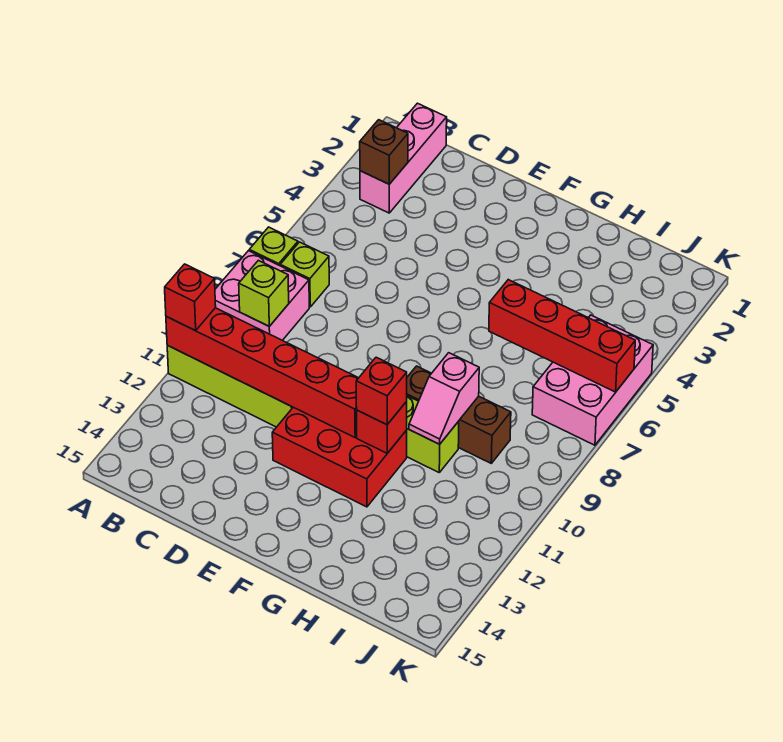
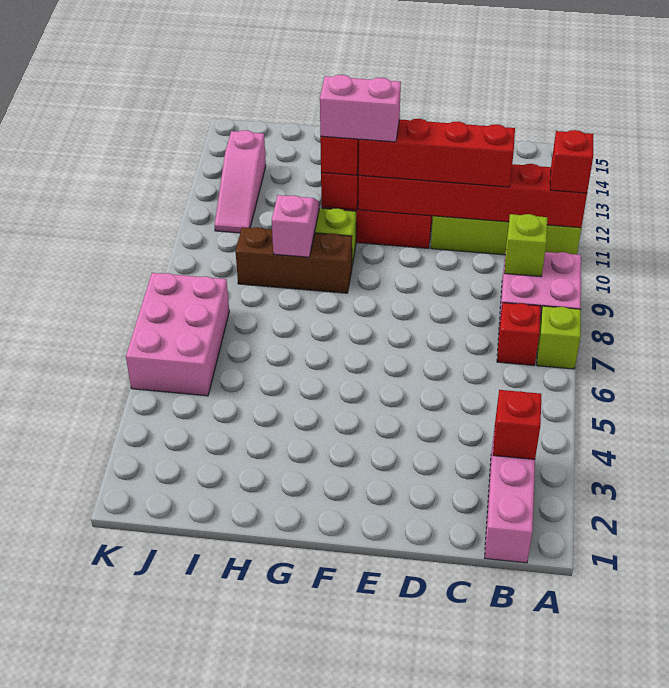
brown brick B3 level 2 -> red brick B3 level 2
lime brick B7 level 1 -> red brick B7 level 1
none -> pink brick F11:G11 level 4
red brick H6:K6 level 2 -> red brick C11:F11 level 3
none -> pink slope J11:J13 level 1 top 13

